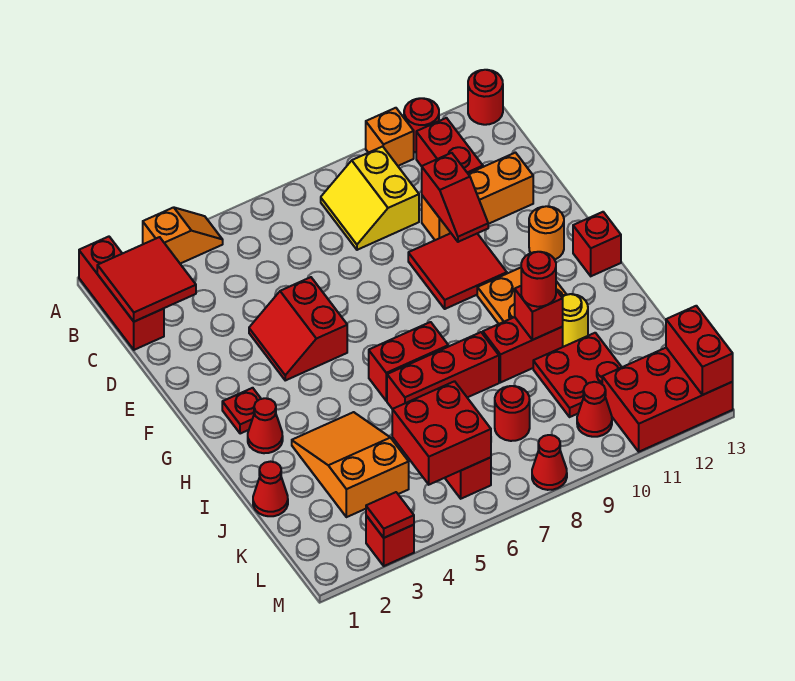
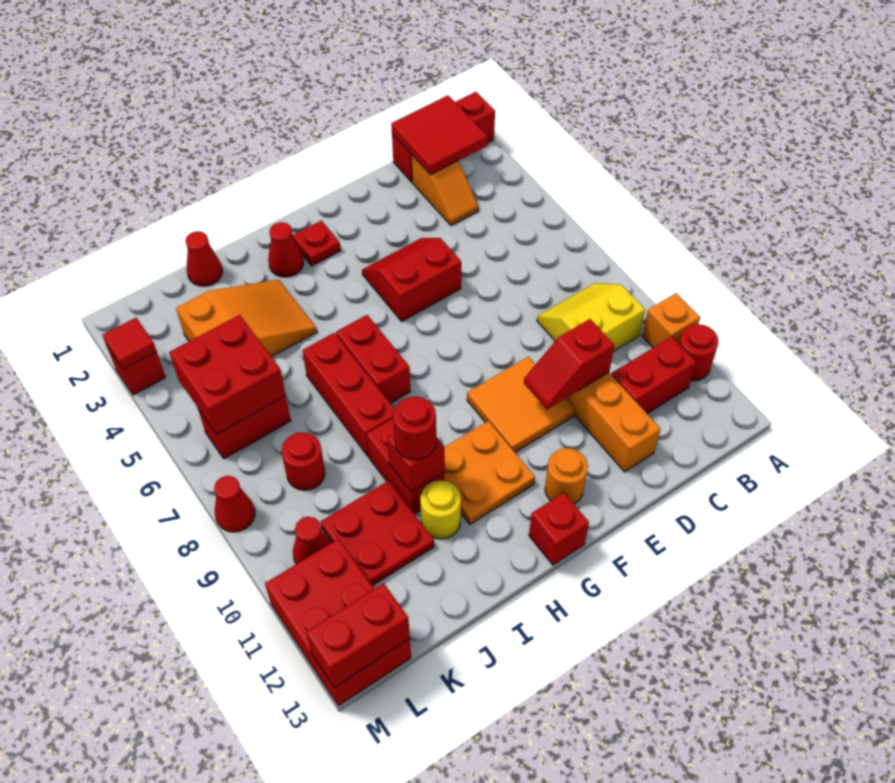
orange slope A3:A4 level 1 top 3 -> orange slope C2:C3 level 1 top 2
red round brick A13 level 1 -> none
red tile E9:F10 level 1 -> orange tile E9:F10 level 1

